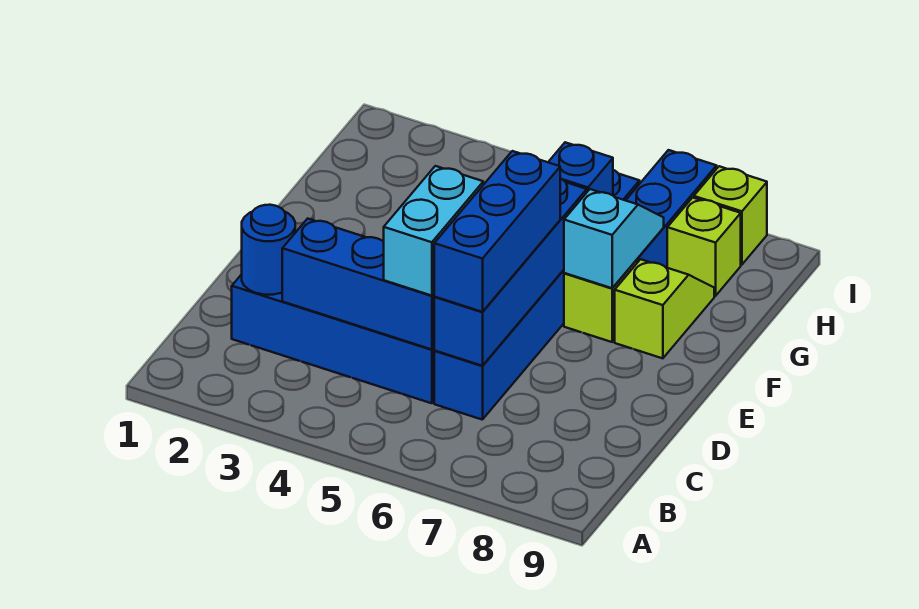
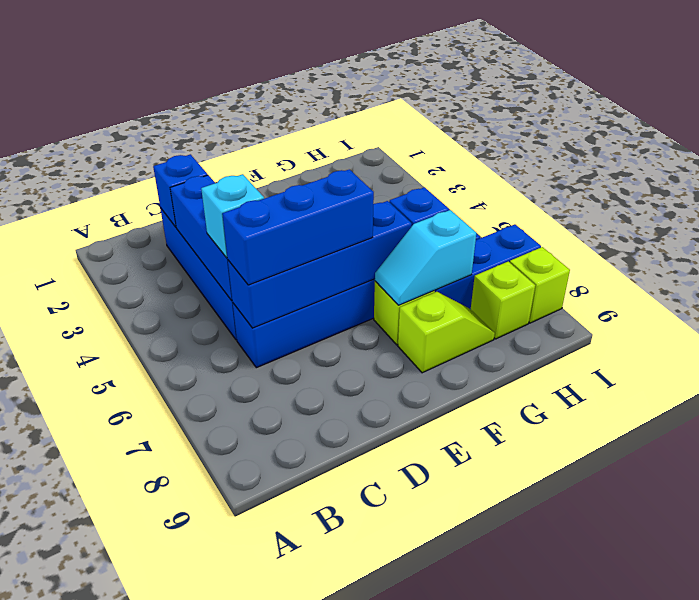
blue round brick C2 level 2 -> blue brick C2 level 2
cyan brick C5:D5 level 3 -> cyan brick C5 level 3
cyan slope F7:G7 level 2 top F -> cyan slope F7:G7 level 2 top G

